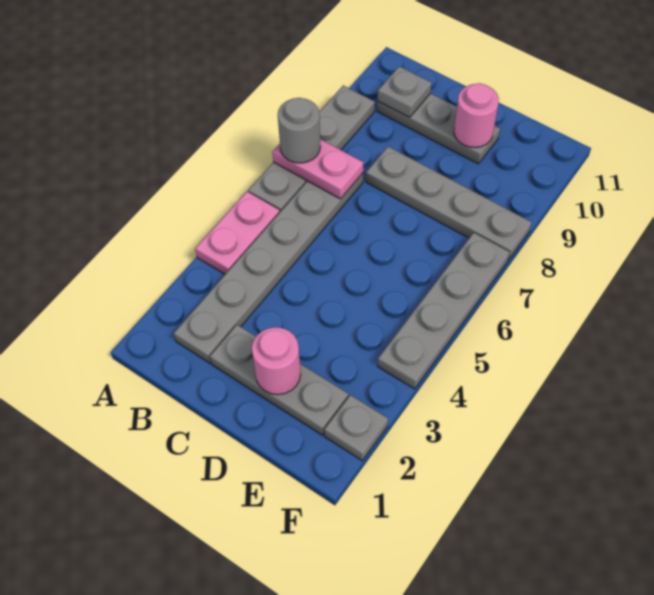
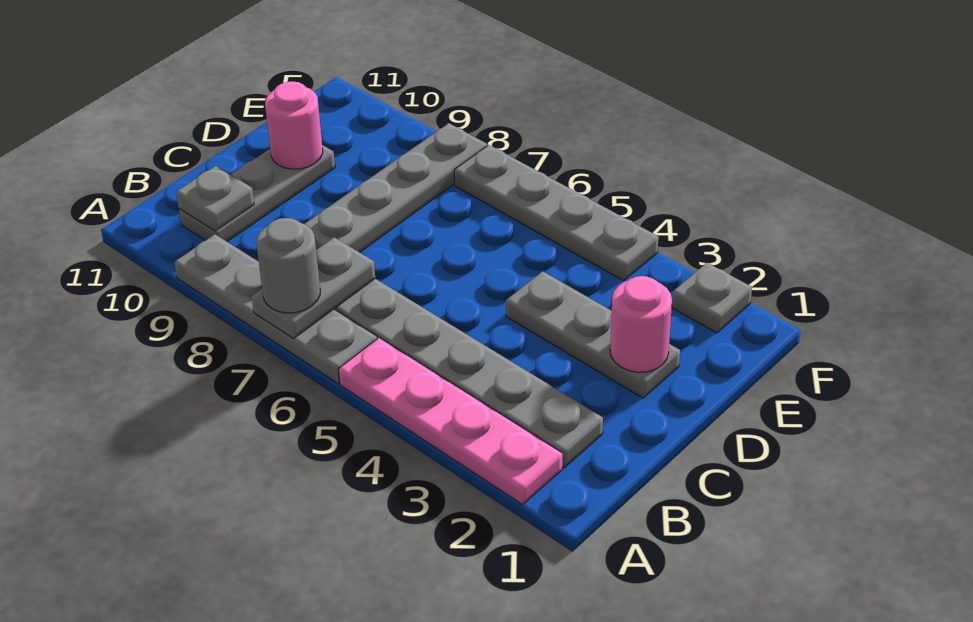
pink plate A4:A5 level 1 -> pink plate A2:A5 level 1
pink plate A7:B7 level 2 -> grey plate A7:B7 level 2
grey plate C2:E2 level 1 -> grey plate D2:D4 level 1

